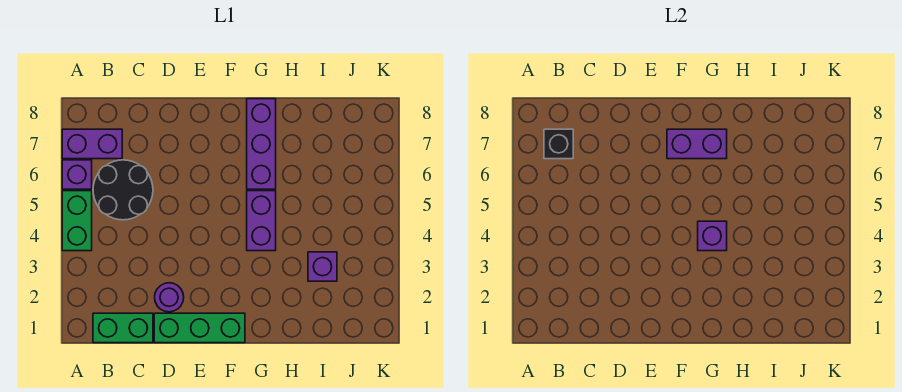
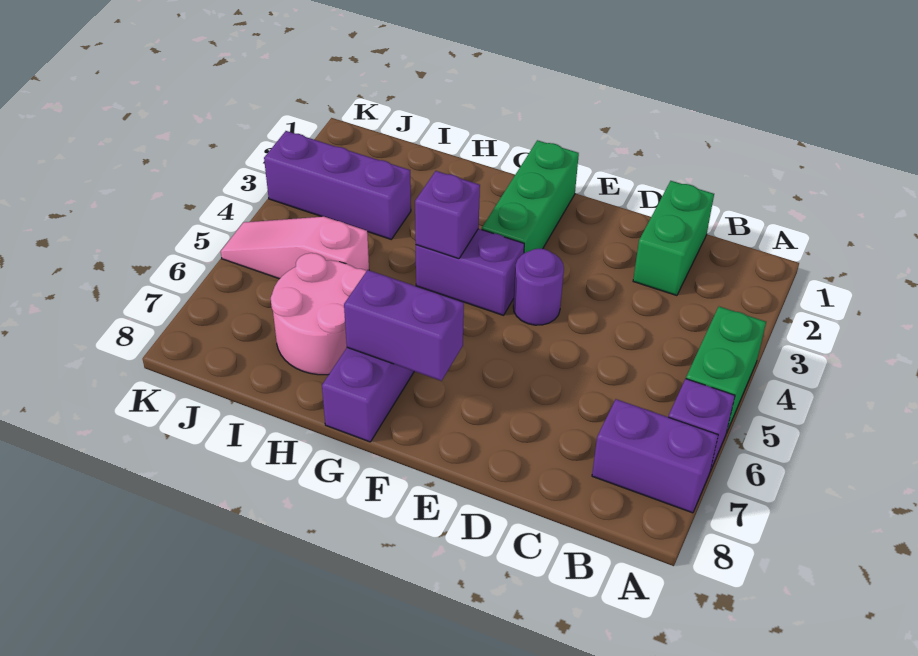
green brick B1:C1 level 1 -> green brick C1:C2 level 1
black round brick B5:C6 level 1 -> none
black brick B7 level 2 -> none
green brick D1:F1 level 1 -> green brick F1:F3 level 1
purple round brick D2 level 1 -> purple round brick E4 level 1
purple brick G4:G5 level 1 -> purple brick F4:G4 level 1
none -> pink round brick H6:I7 level 1
purple brick I3 level 1 -> purple brick I3:K3 level 1
none -> pink slope I5:K5 level 1 top I

